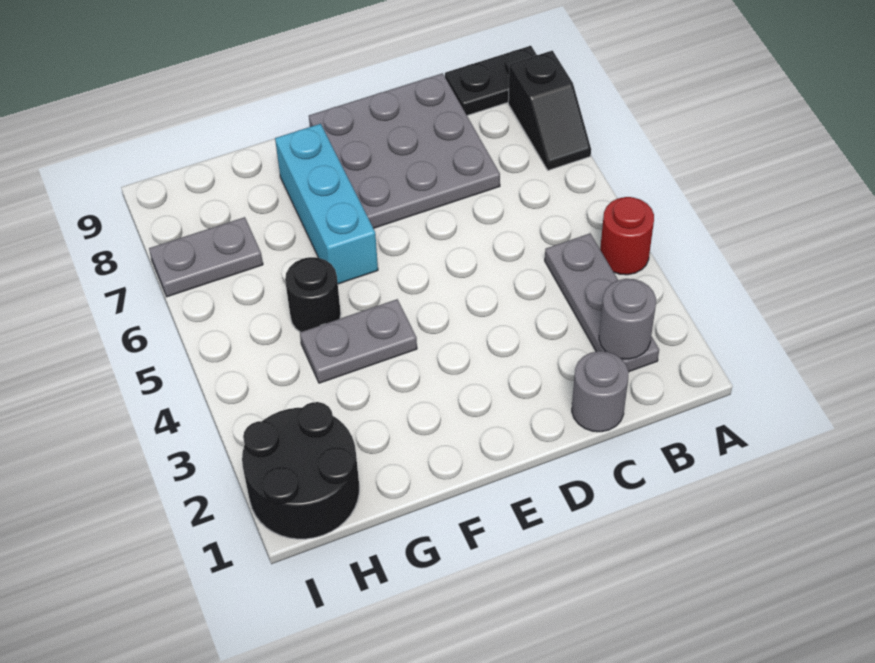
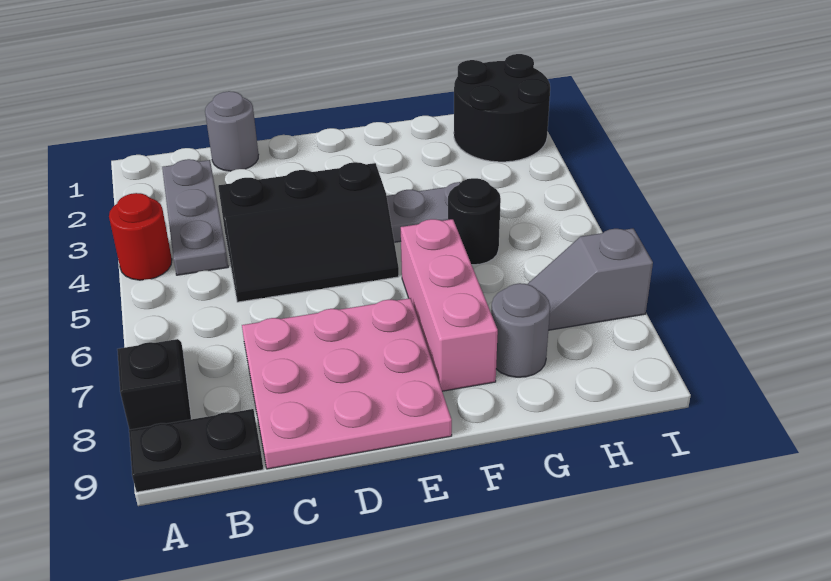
grey round brick B2 level 2 -> grey round brick G8 level 1
none -> black slope C4:E5 level 1 top 4
grey plate C7:E9 level 1 -> pink plate C7:E9 level 1
cyan brick F6:F8 level 1 -> pink brick F6:F8 level 1
grey plate H7:I7 level 1 -> grey slope H7:I7 level 1 top I

